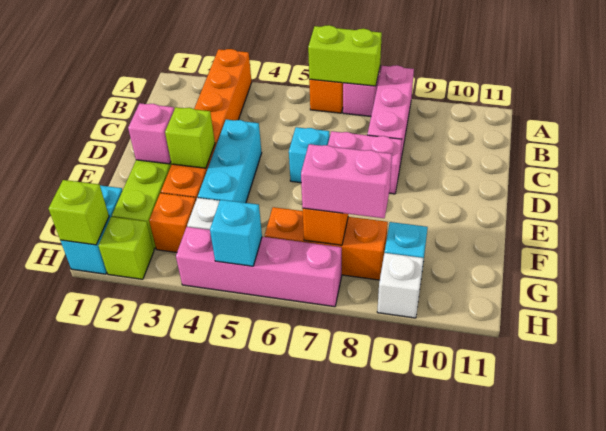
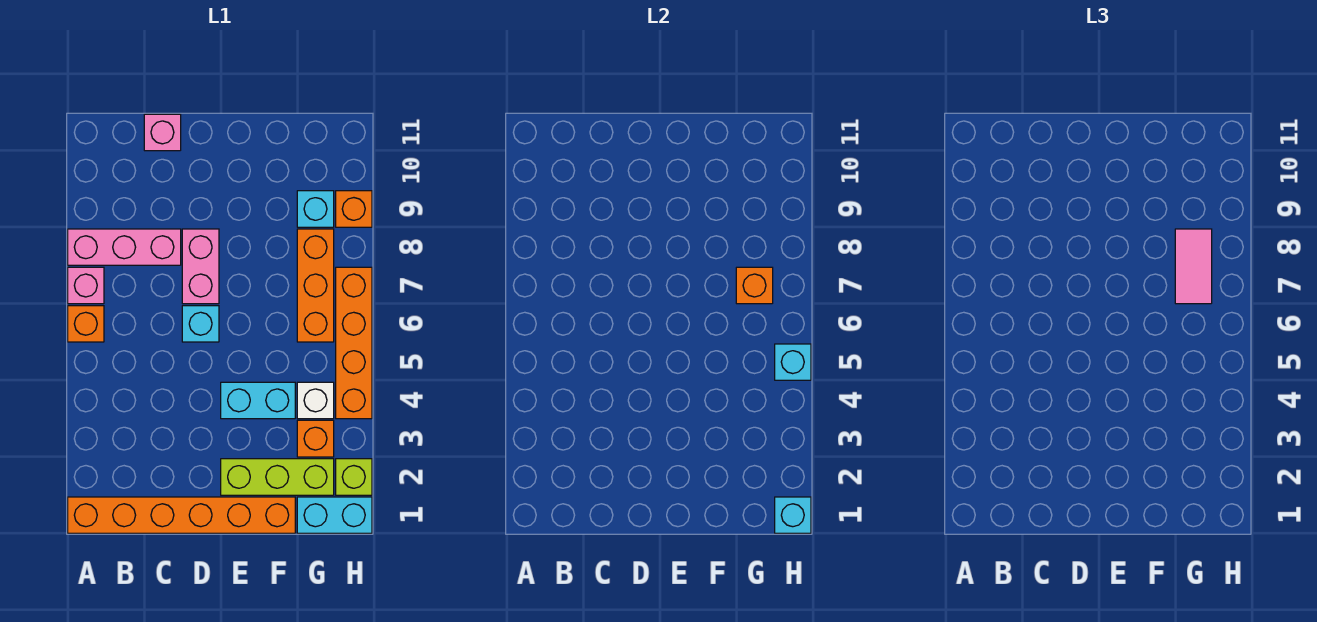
orange brick A3:F3 level 1 -> orange brick A1:F1 level 1
lime brick A6:A7 level 2 -> none
cyan brick D4:F4 level 1 -> cyan brick E4:F4 level 1
pink brick E2 level 2 -> pink brick C11 level 1
lime brick E3 level 2 -> none
pink brick G7:G8 level 3 -> pink tile G7:G8 level 3
lime brick H1 level 2 -> cyan brick H1 level 2
pink brick H4:H7 level 1 -> orange brick H4:H7 level 1
white brick H9 level 1 -> orange brick H9 level 1

